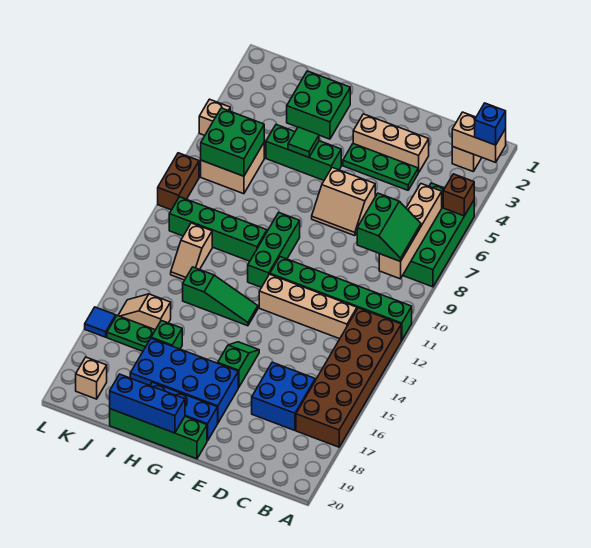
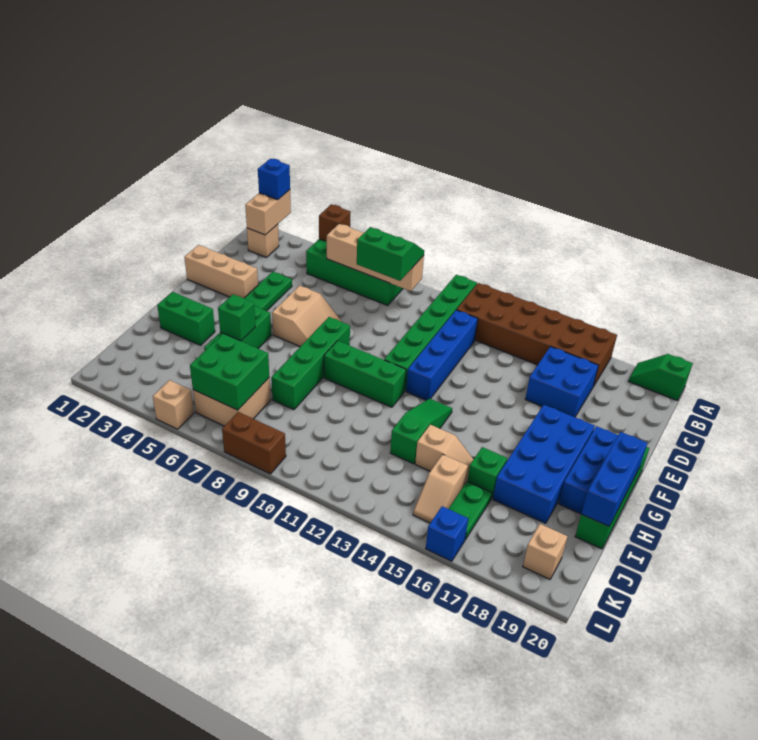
tan brick C12:F12 level 1 -> blue brick C12:F12 level 1
tan brick D3:F3 level 1 -> tan brick E1:E3 level 1
green slope F15:F16 level 1 top 16 -> green slope A19:A20 level 1 top 20
green brick H2:I3 level 1 -> green brick H2:H3 level 1
green tile H5 level 2 -> green brick H5 level 2
green brick H10:K10 level 1 -> green brick F8:I8 level 1
tan slope J11:J12 level 1 top 11 -> tan slope I14:I15 level 1 top 14
blue tile L16 level 1 -> blue brick L16 level 1

